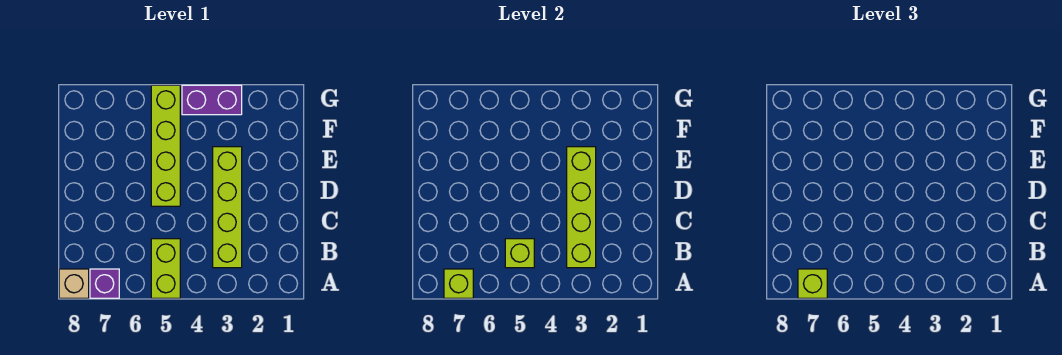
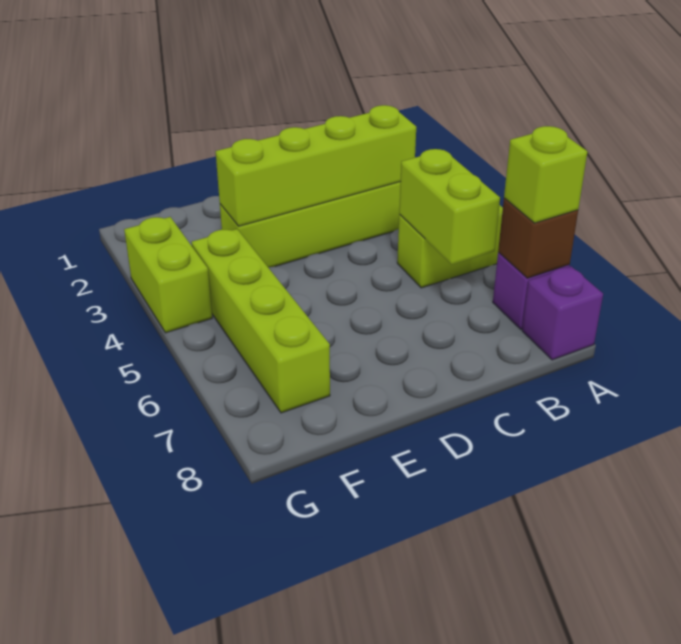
lime brick A7 level 2 -> brown brick A7 level 2
tan brick A8 level 1 -> purple brick A8 level 1
lime brick B5 level 2 -> lime brick B5:B6 level 2
lime brick D5:G5 level 1 -> lime brick F4:F7 level 1
purple brick G3:G4 level 1 -> lime brick G3:G4 level 1

